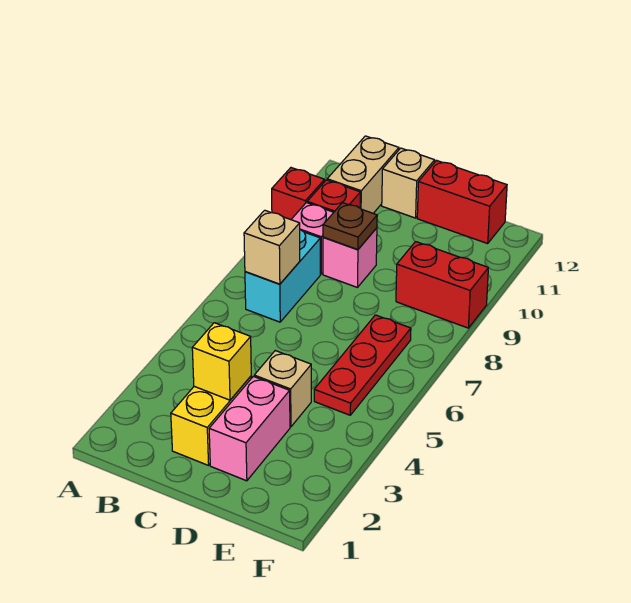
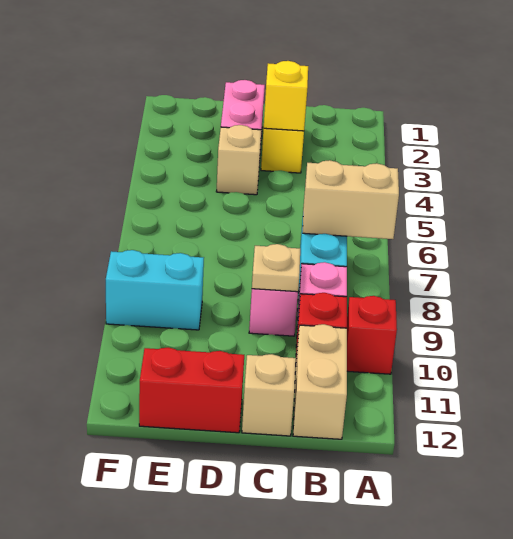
tan brick B7 level 2 -> tan brick A7:B7 level 2
brown plate C9 level 2 -> tan plate C9 level 2
red plate E5:E7 level 1 -> none
red brick E9:F9 level 1 -> cyan brick E9:F9 level 1

